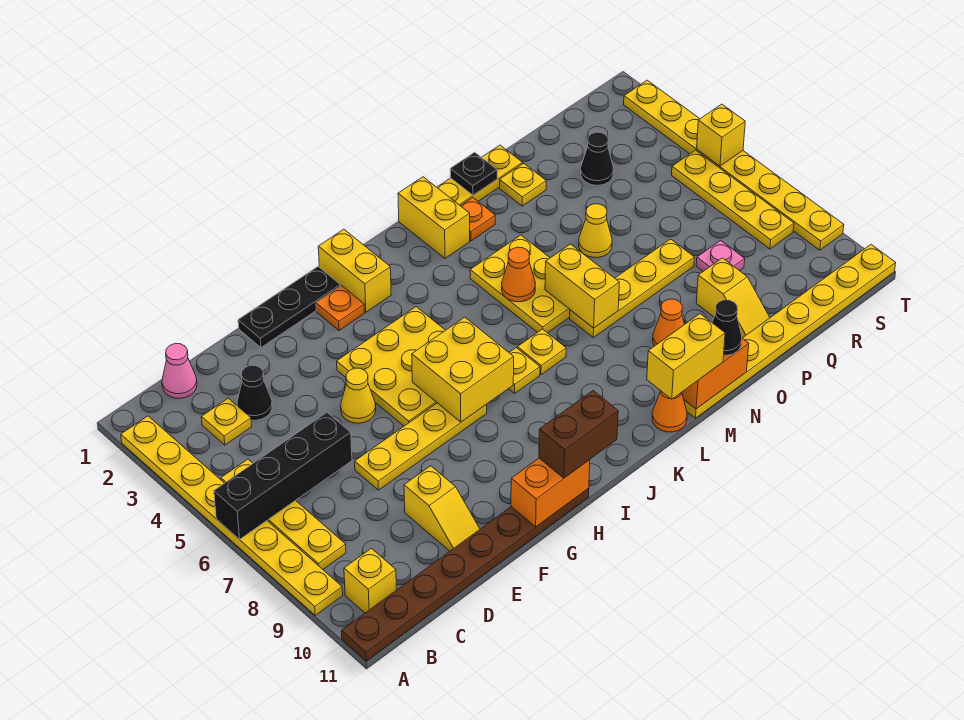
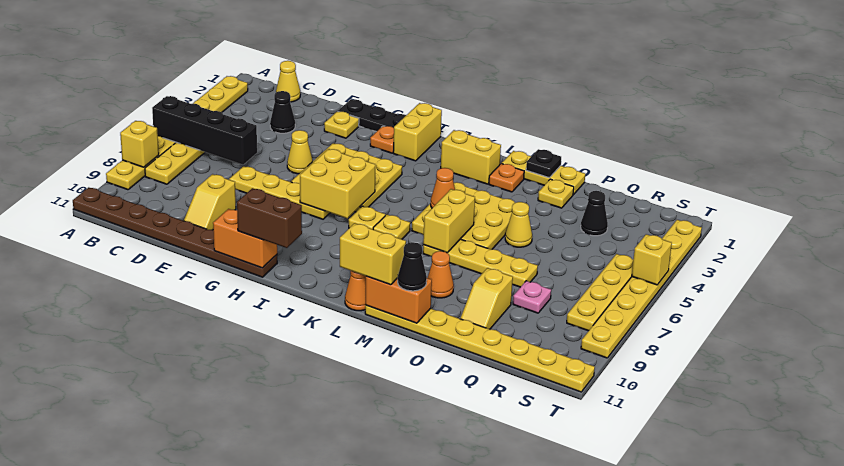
yellow brick B10 level 1 -> yellow brick A8 level 2
pink cone C1 level 1 -> yellow cone C1 level 1
yellow plate C3 level 1 -> yellow plate F2 level 1
yellow brick L1:L2 level 1 -> yellow brick K2:L2 level 1
yellow plate L4:M6 level 1 -> yellow plate L4:N6 level 1

